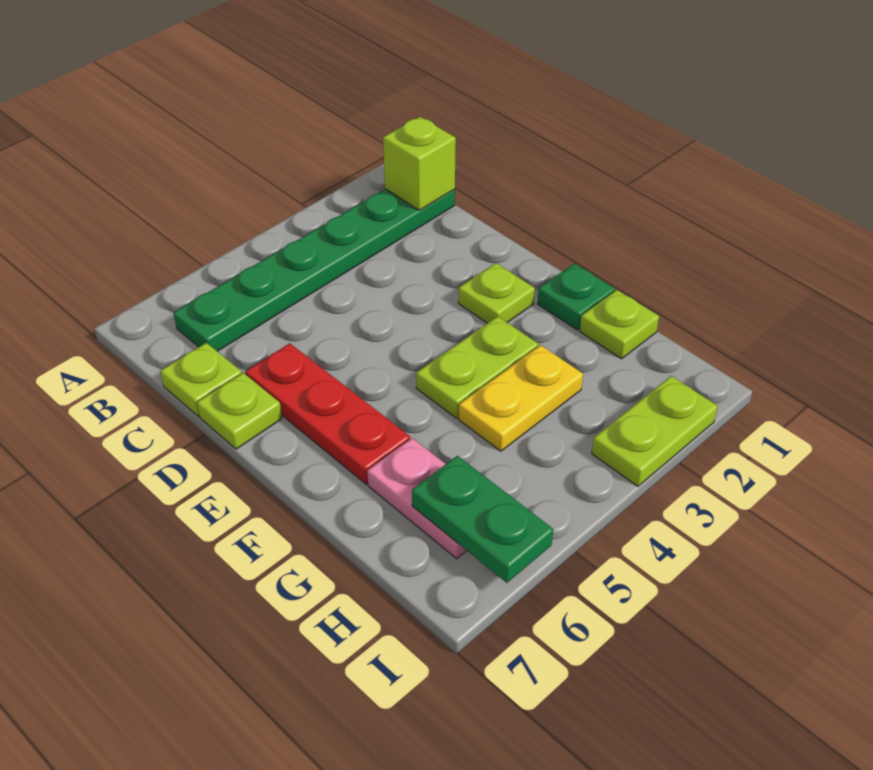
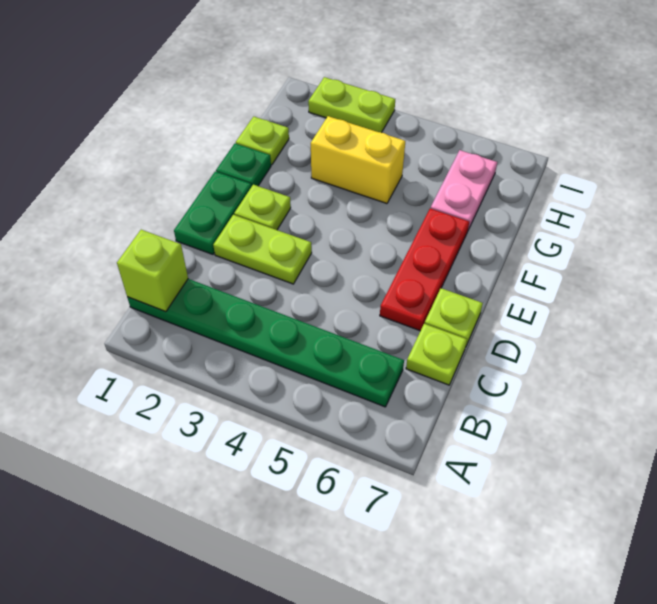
lime plate F3:F4 level 1 -> lime plate D2:D3 level 1
yellow plate G3:G4 level 1 -> yellow brick G3:G4 level 1
green plate H6:I6 level 2 -> green plate D1:E1 level 1

